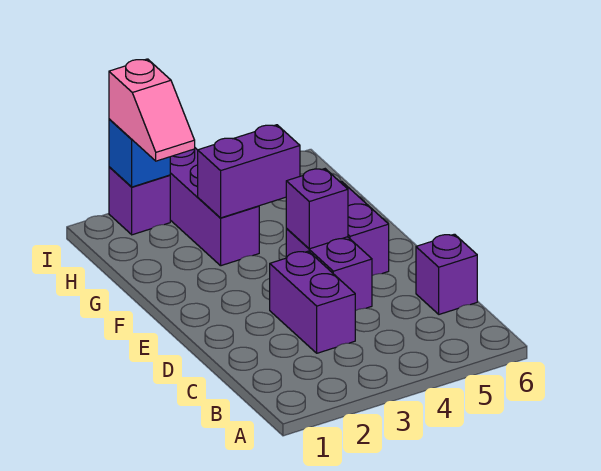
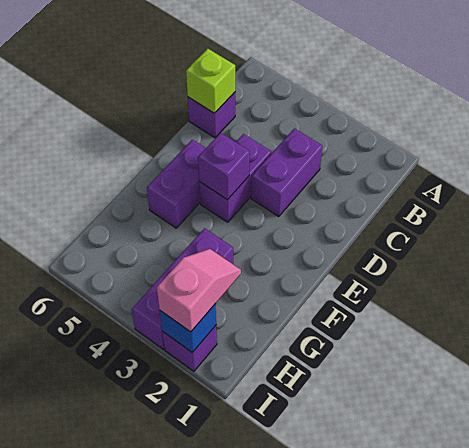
none -> lime brick C6 level 2
purple brick G3:G4 level 2 -> none

